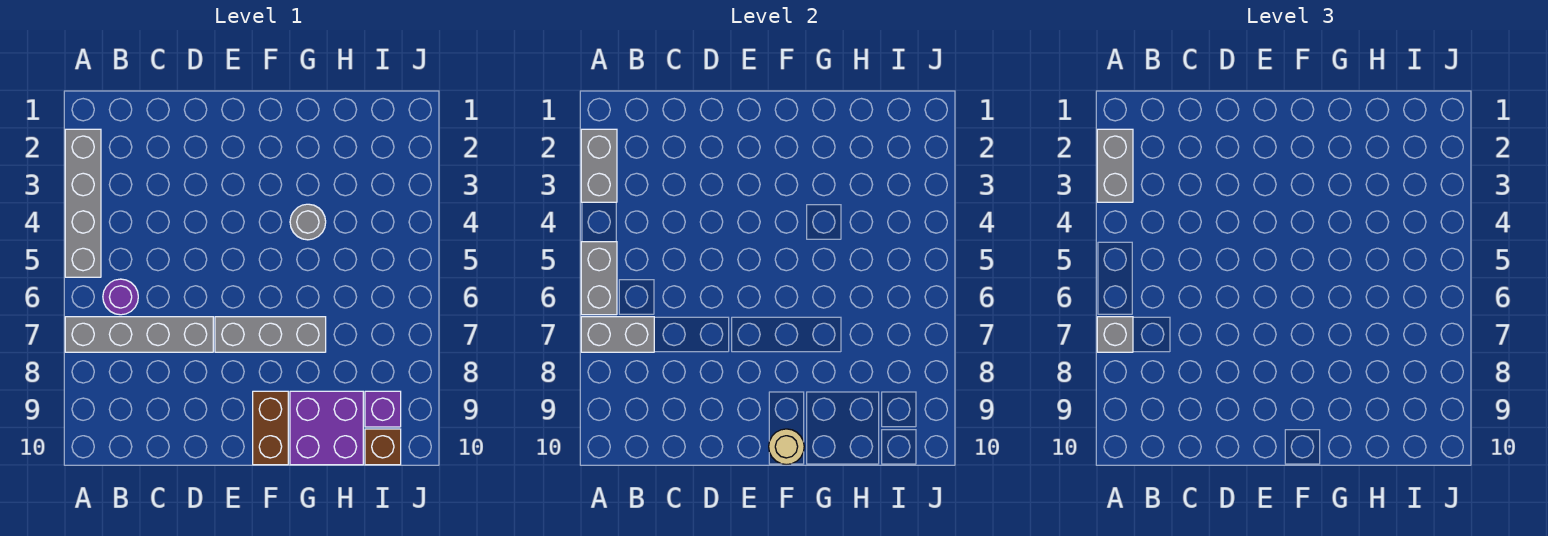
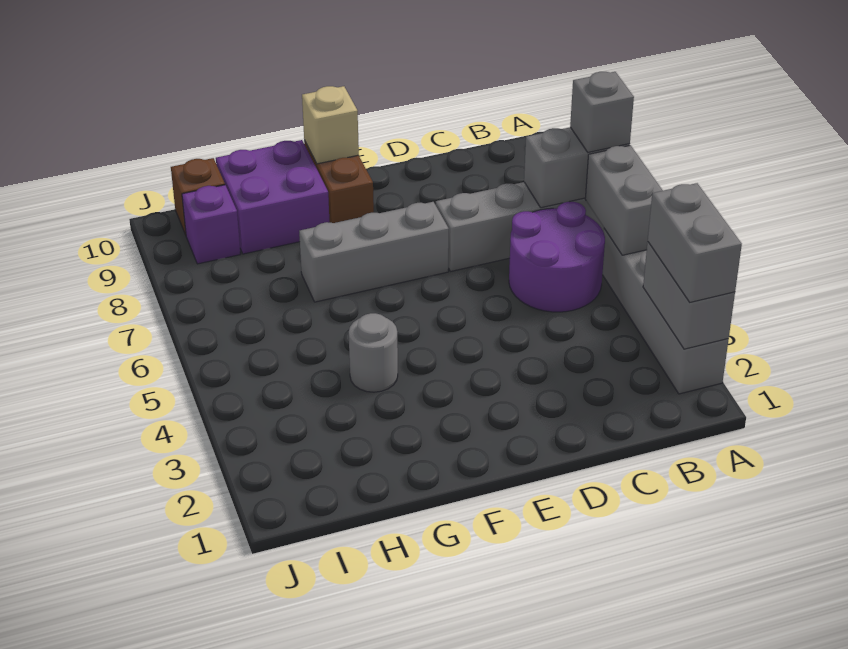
purple round brick B6 level 1 -> purple round brick B5:C6 level 1
tan round brick F10 level 2 -> tan brick F10 level 2

